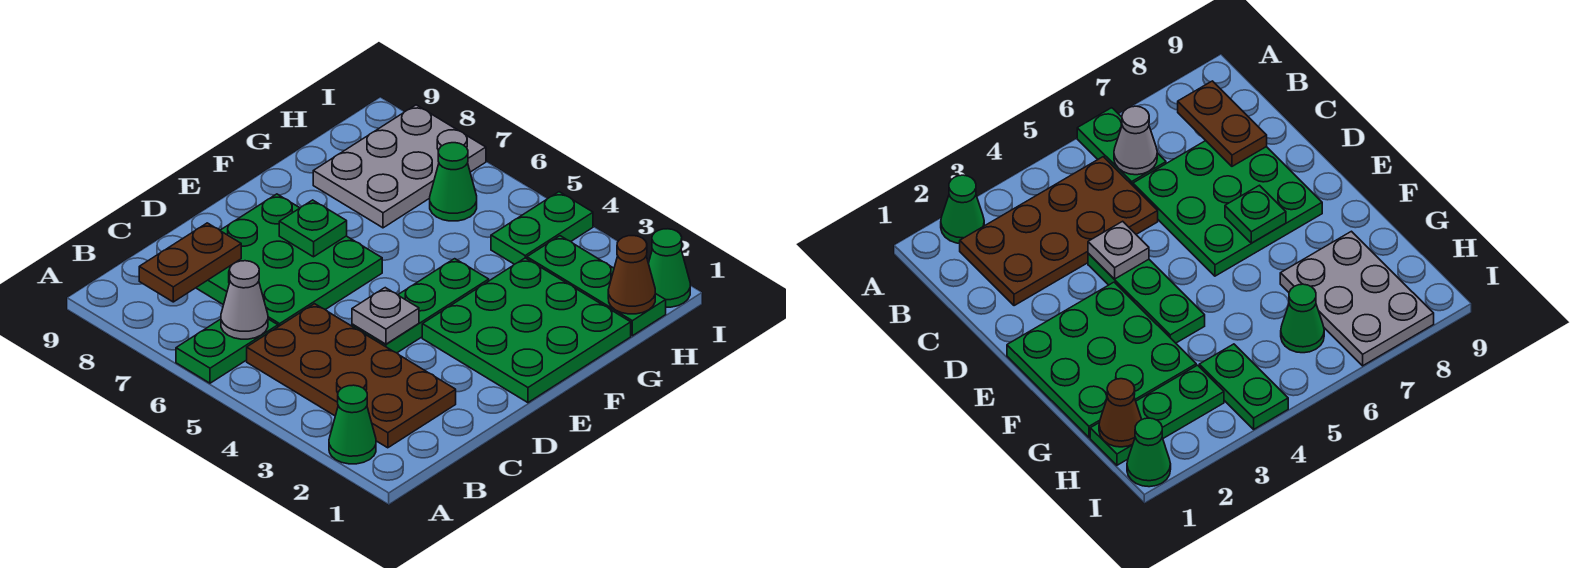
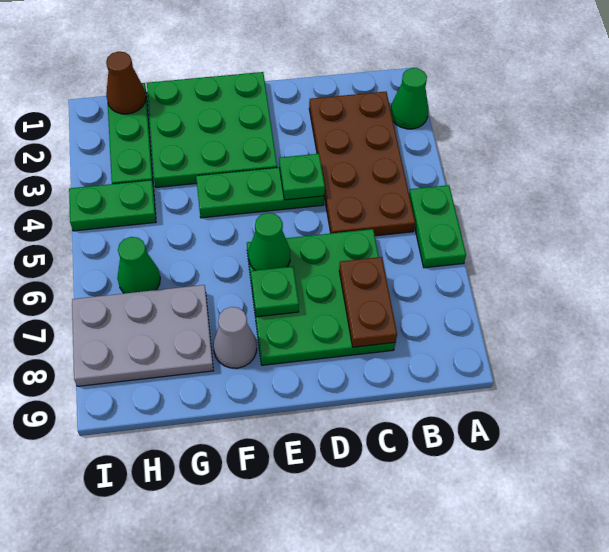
green plate A6:B6 level 1 -> green plate A5:A6 level 1
grey cone B6 level 2 -> grey cone F8 level 1
brown plate B8:C8 level 2 -> brown plate C7:C8 level 2
grey plate D4 level 2 -> green plate D4 level 2
green cone I1 level 1 -> green cone E6 level 2

